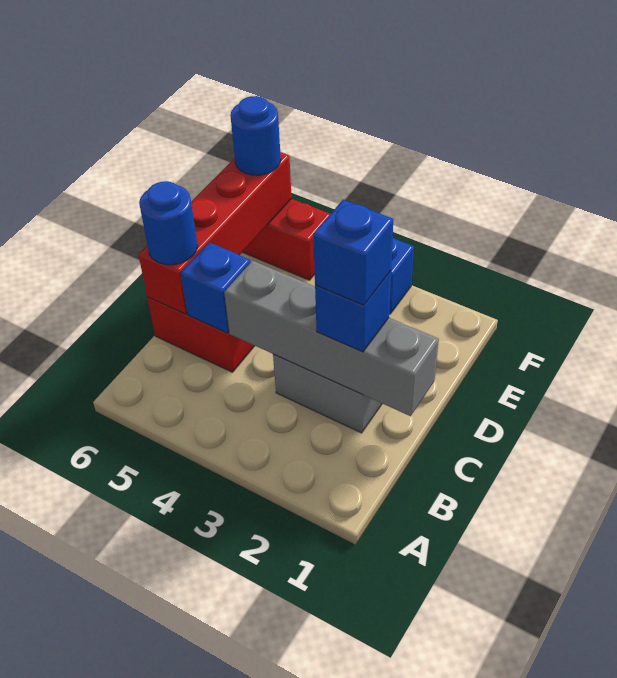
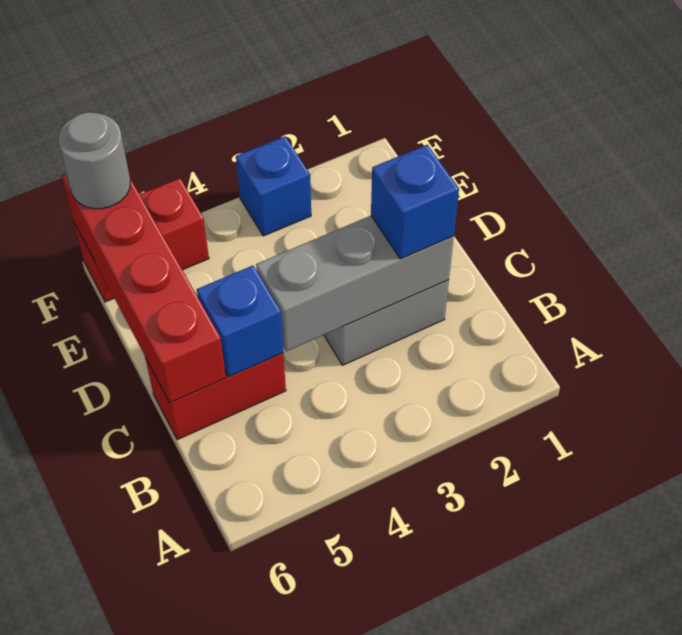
grey brick C1:C4 level 2 -> grey brick C2:C4 level 2
blue brick C2 level 4 -> none
blue round brick C6 level 3 -> none
blue round brick F6 level 3 -> grey round brick F6 level 3

